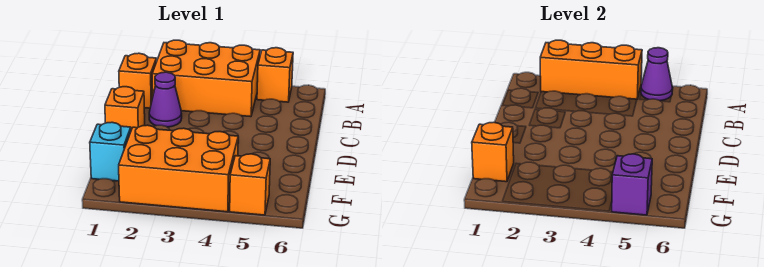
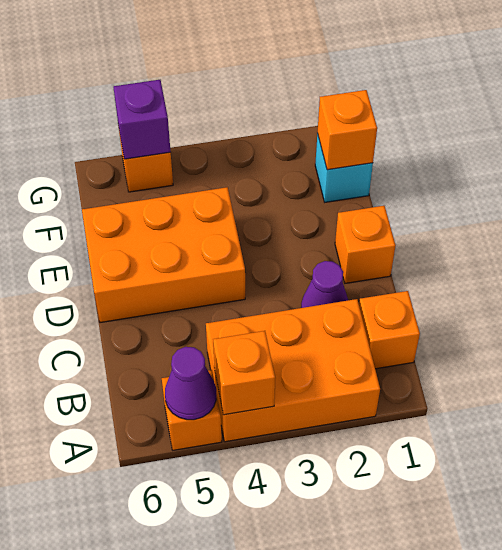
orange brick A2:A4 level 2 -> orange brick A4 level 2
orange brick F2:G4 level 1 -> orange brick D4:E6 level 1

